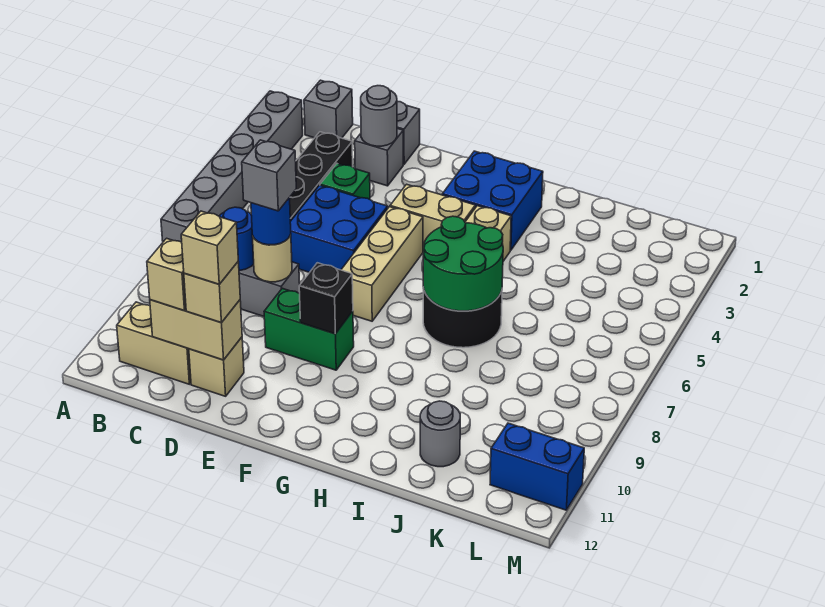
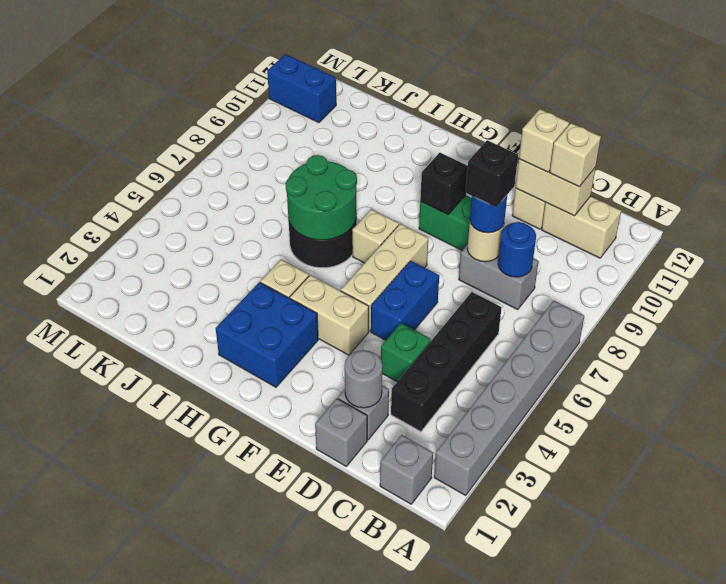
blue brick D5:E6 level 1 -> blue brick E5:E6 level 1
grey brick D8 level 4 -> black brick D8 level 4
tan brick D11 level 4 -> tan brick G7 level 1
grey round brick J11 level 1 -> none

